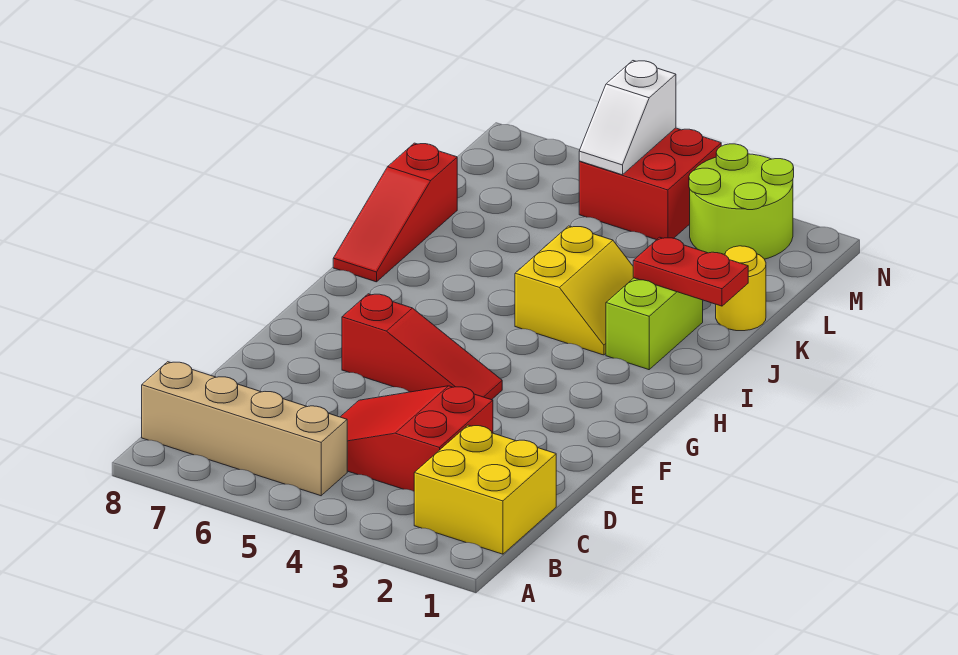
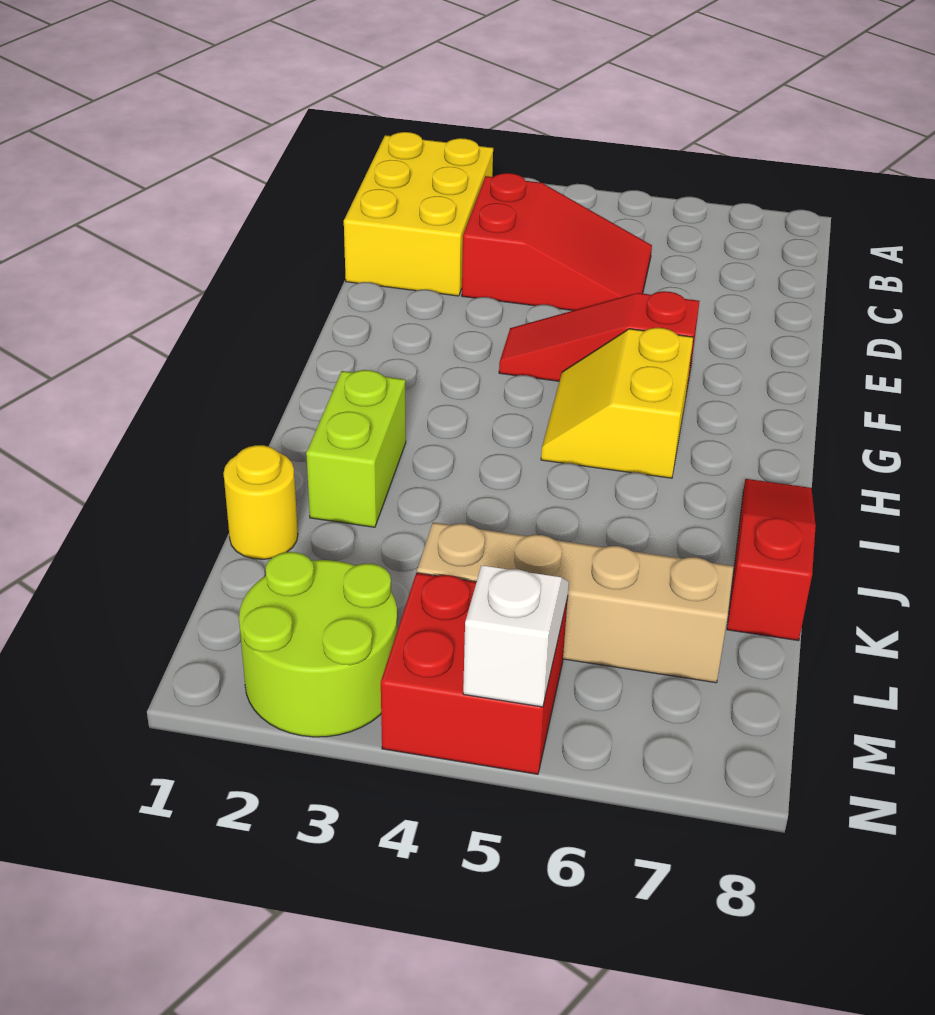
yellow brick B1:C2 level 1 -> yellow brick B1:D2 level 1
tan brick B5:B8 level 1 -> tan brick L4:L7 level 1
yellow slope I3:J4 level 1 top 4 -> yellow slope G5:H6 level 1 top 6
red plate J1:J2 level 2 -> none

